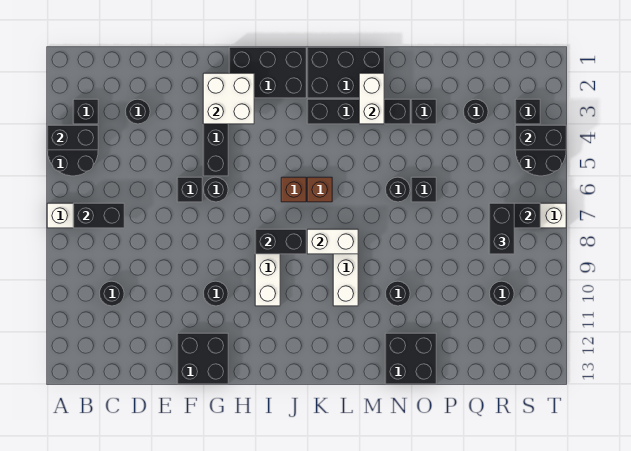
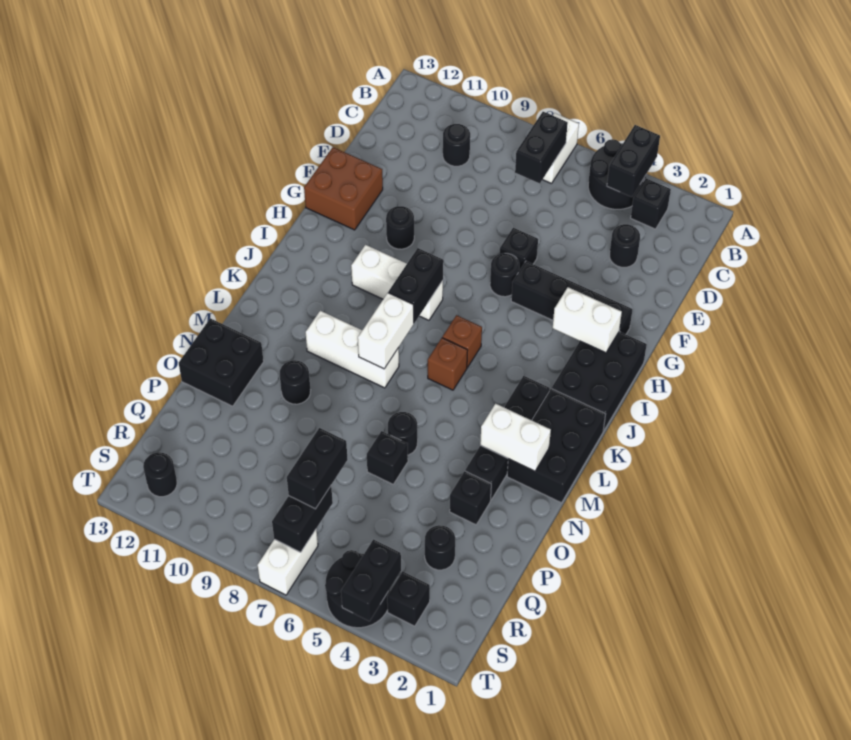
black brick F12:G13 level 1 -> brown brick F12:G13 level 1
white brick G2:H3 level 2 -> white brick H2:H3 level 2
black brick R7:R8 level 3 -> black brick Q7:R7 level 3
black round brick R10 level 1 -> black round brick S12 level 1

